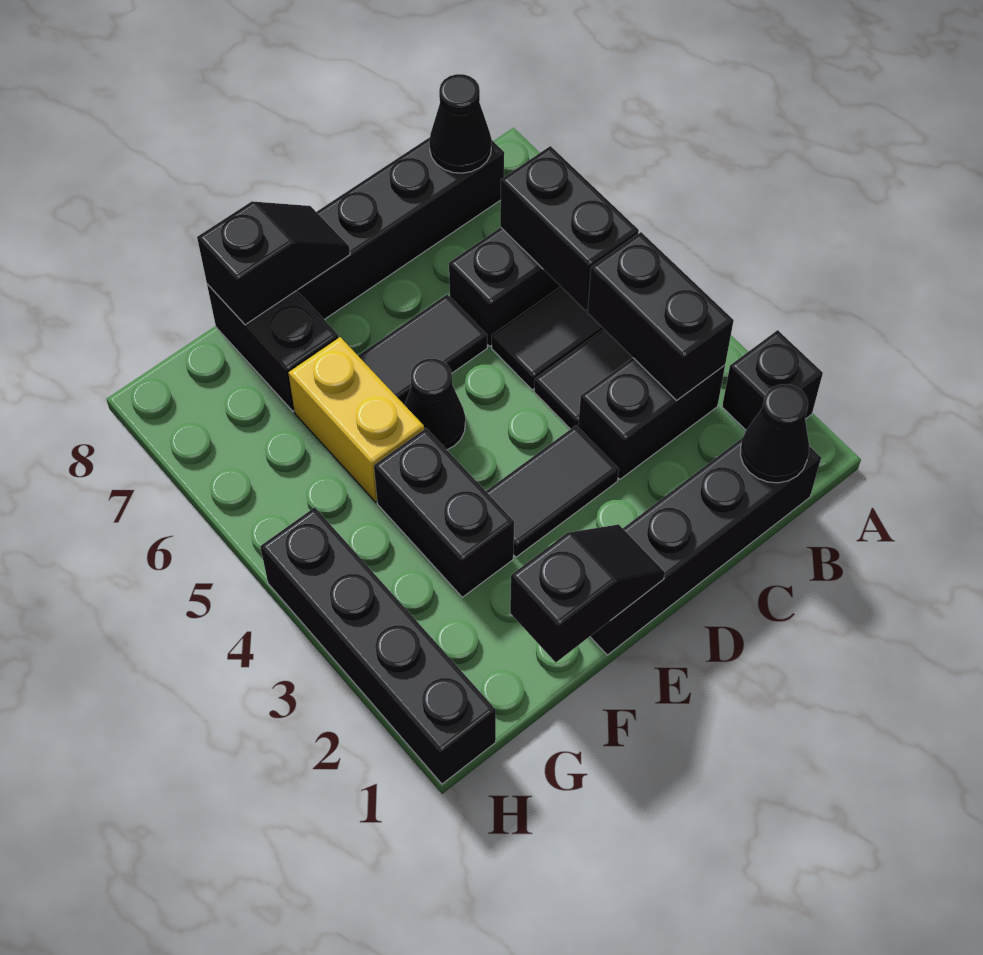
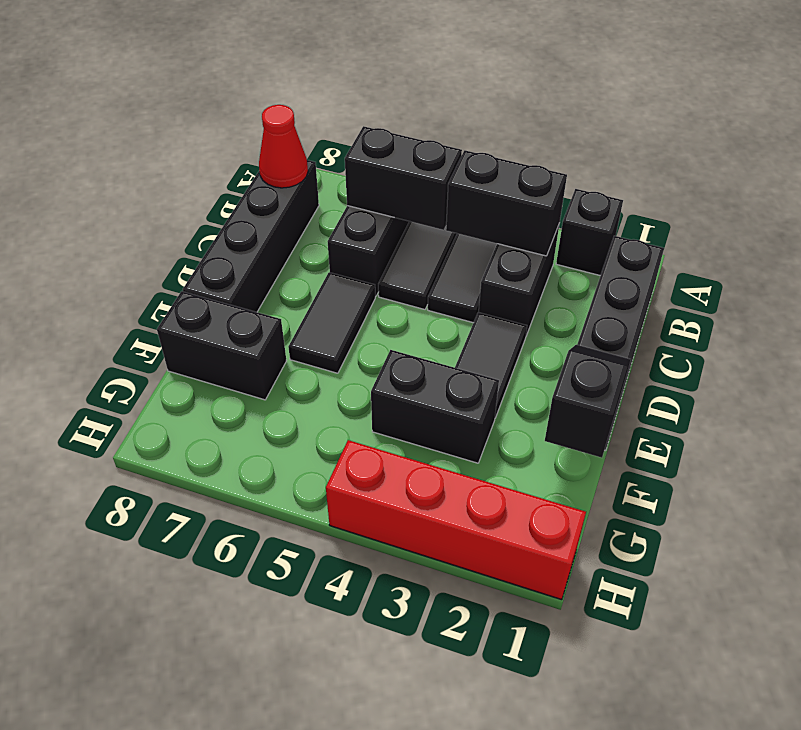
black cone B1 level 2 -> none
black cone B8 level 2 -> red cone B8 level 2
black cone E5 level 1 -> none
black slope E8:F8 level 2 top F -> none
yellow brick F5:F6 level 1 -> none
black brick H1:H4 level 1 -> red brick H1:H4 level 1

